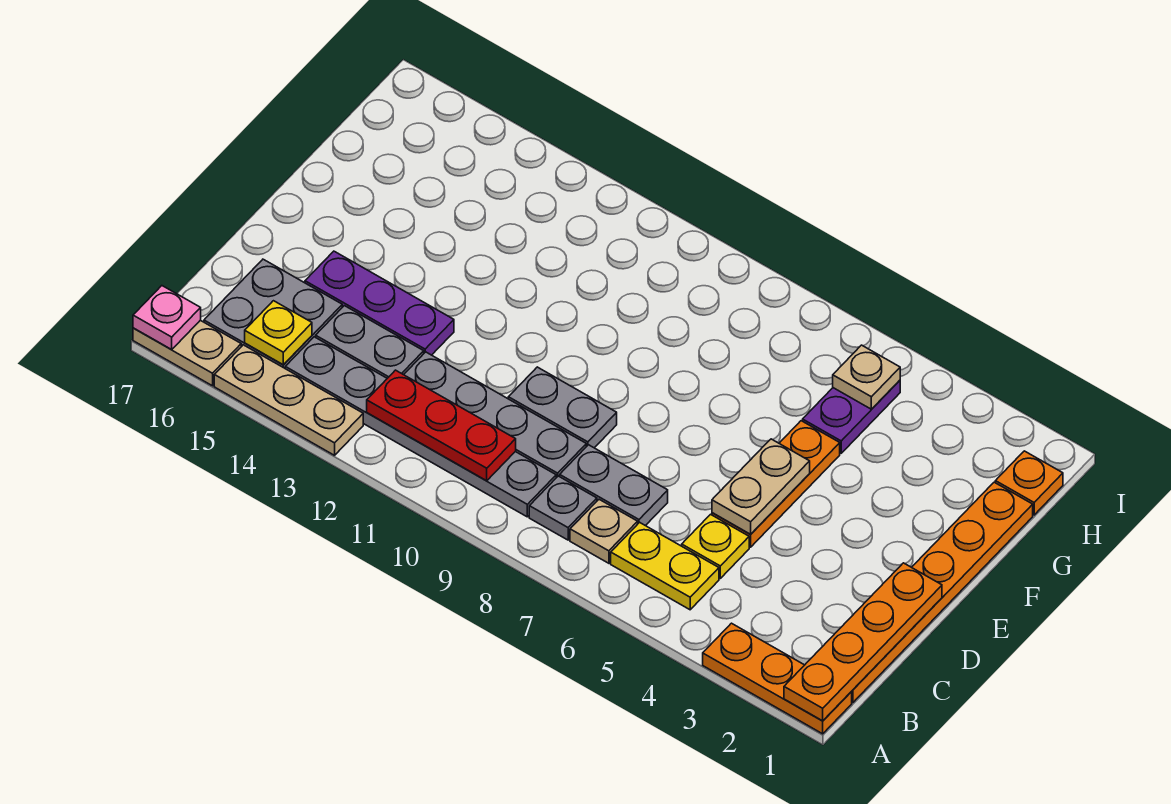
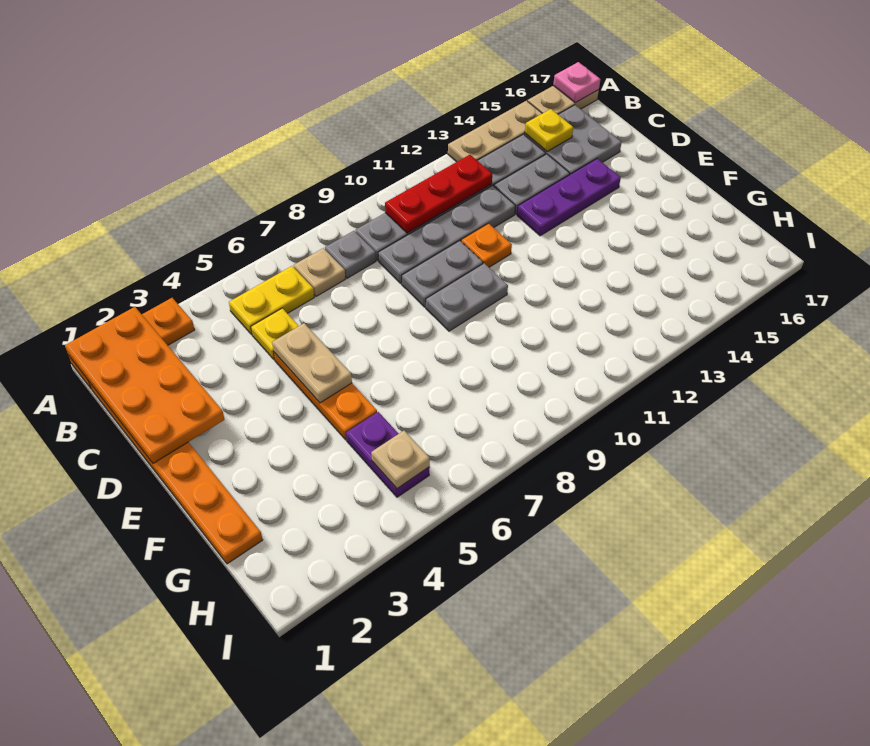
orange plate A1:D1 level 2 -> orange plate A1:D2 level 2
grey plate C7:C8 level 1 -> grey plate E9:E10 level 1
orange plate H1 level 1 -> orange plate D11 level 1

